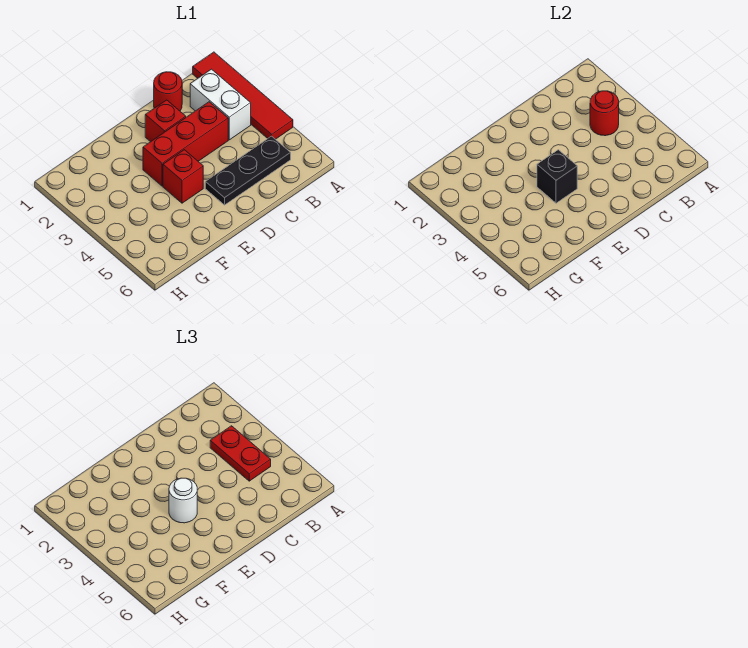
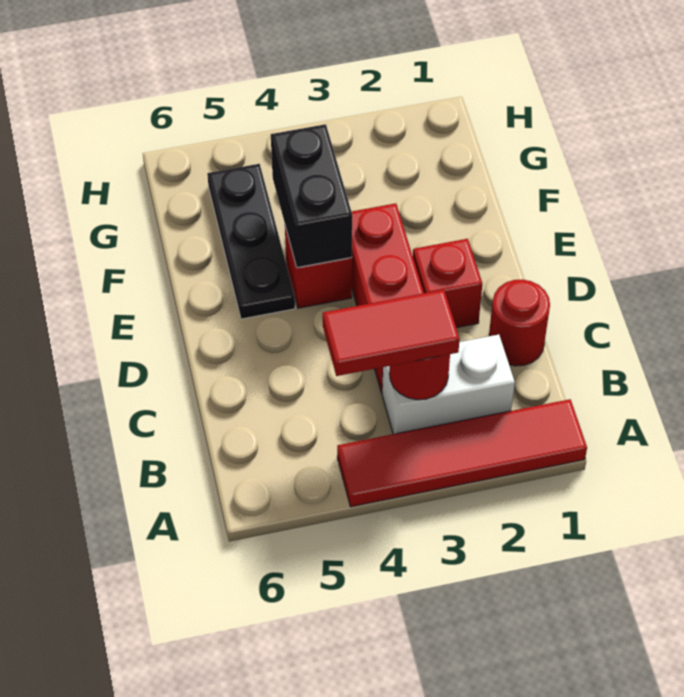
red plate B3:B4 level 3 -> red tile B3:B4 level 3
black plate B5:D5 level 1 -> black plate E5:G5 level 1
black brick E4 level 2 -> black brick E4:F4 level 2
white round brick E4 level 3 -> none

